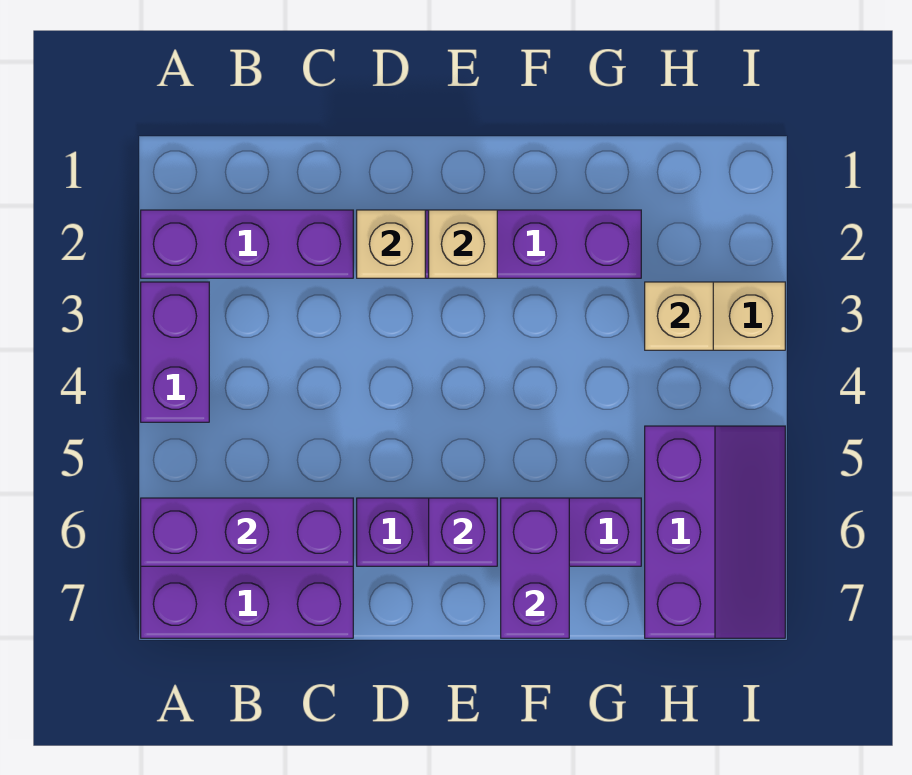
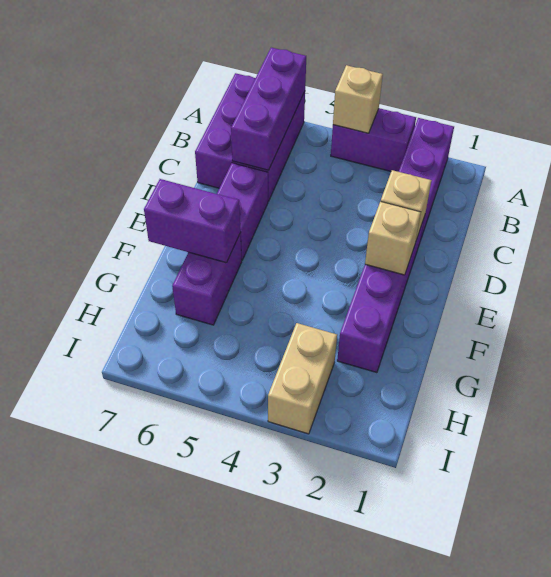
purple brick E6 level 2 -> none
tan brick H3 level 2 -> tan brick A4 level 2
purple slope H5:I7 level 1 top H -> none

